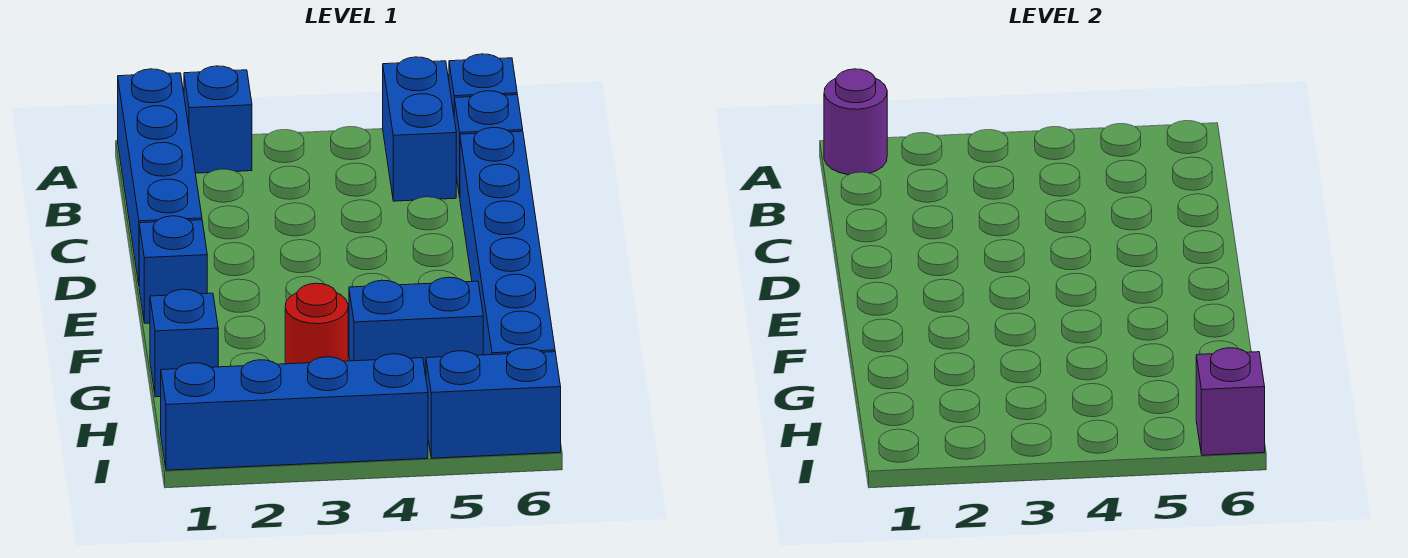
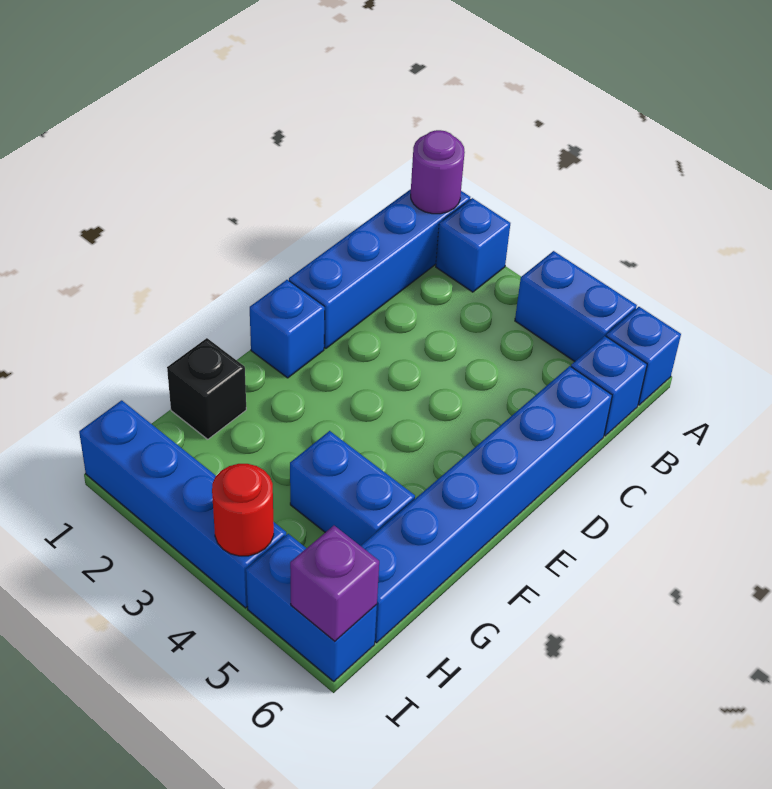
blue brick A5:B5 level 1 -> blue brick A4:A5 level 1
blue brick G1 level 1 -> black brick G1 level 1
red round brick G3 level 1 -> red round brick I4 level 2

